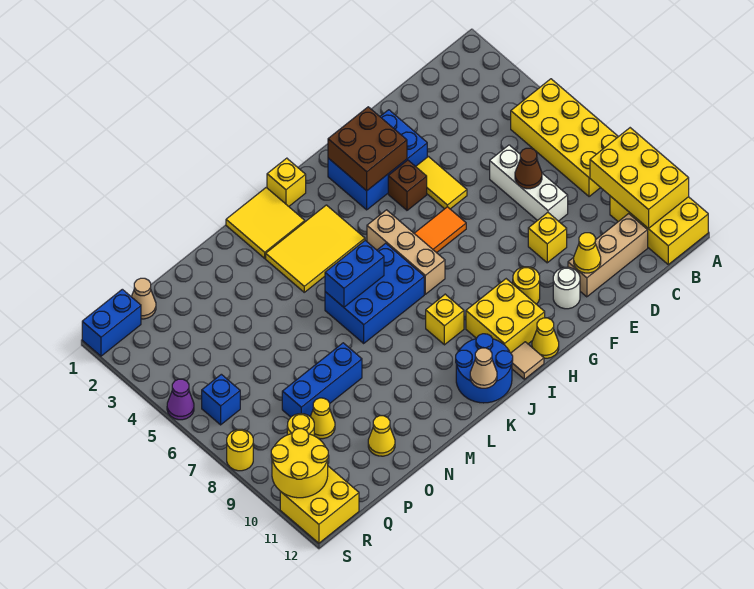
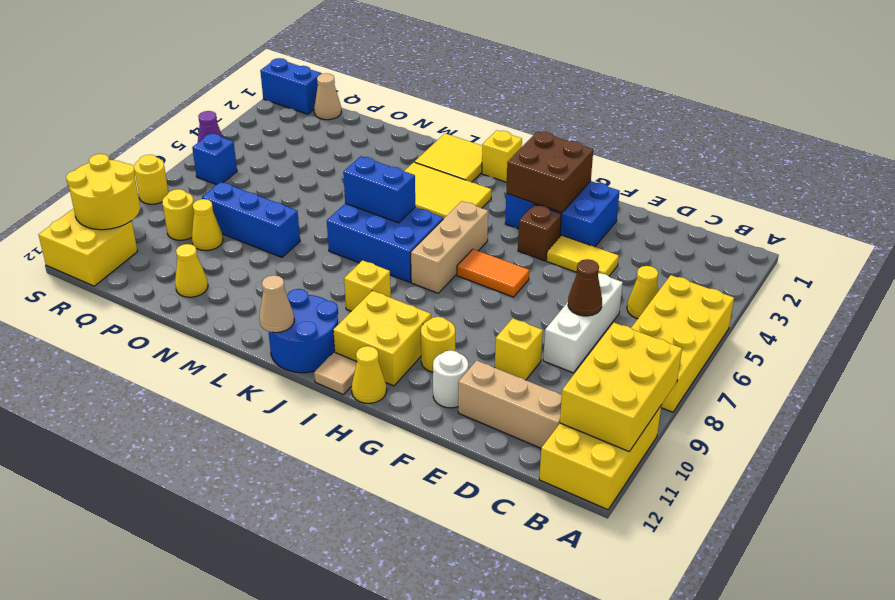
yellow cone E11 level 2 -> yellow cone C5 level 1
yellow tile F4:F5 level 1 -> yellow tile E4:F4 level 1

